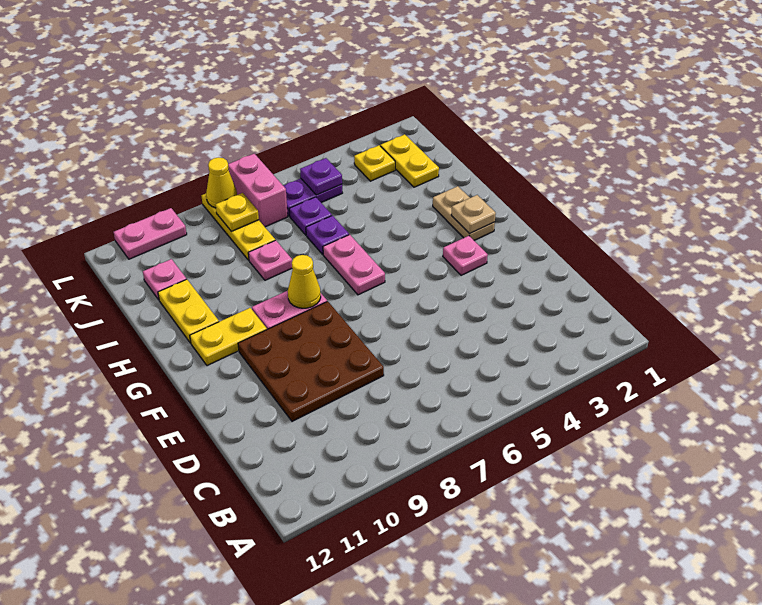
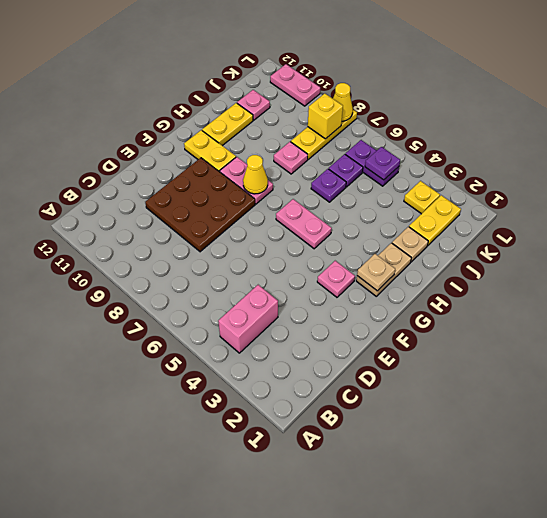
pink plate G6:H6 level 1 -> pink plate G5:G6 level 1
none -> tan plate I2 level 1
pink brick K7:L7 level 1 -> pink brick B4:C4 level 1
yellow plate K8 level 2 -> yellow brick K8 level 2

